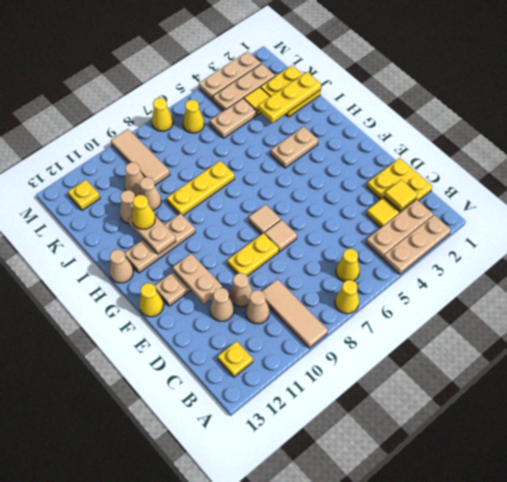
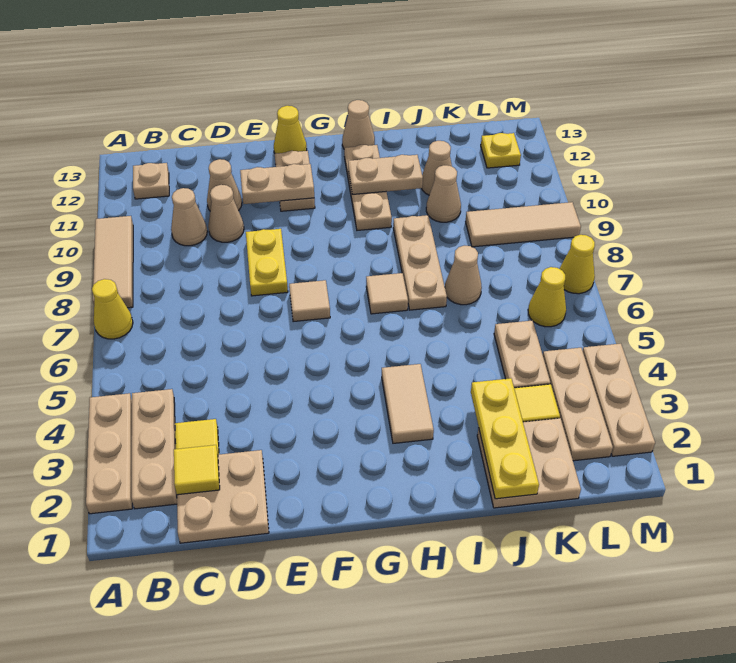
tan tile A9:C9 level 1 -> tan tile A8:A10 level 1
yellow cone B6 level 1 -> none
yellow plate B12 level 1 -> tan plate B12 level 1
yellow plate C1:D2 level 1 -> tan plate C1:D2 level 1
tan tile E7 level 1 -> tan tile H7 level 1
tan plate H3:H4 level 1 -> tan tile H3:H4 level 1
yellow plate I7:I9 level 1 -> tan plate I7:I9 level 1
yellow cone I11 level 3 -> none
yellow plate J1:K2 level 1 -> tan plate J1:K2 level 1
tan cone K10 level 1 -> tan cone J7 level 1

